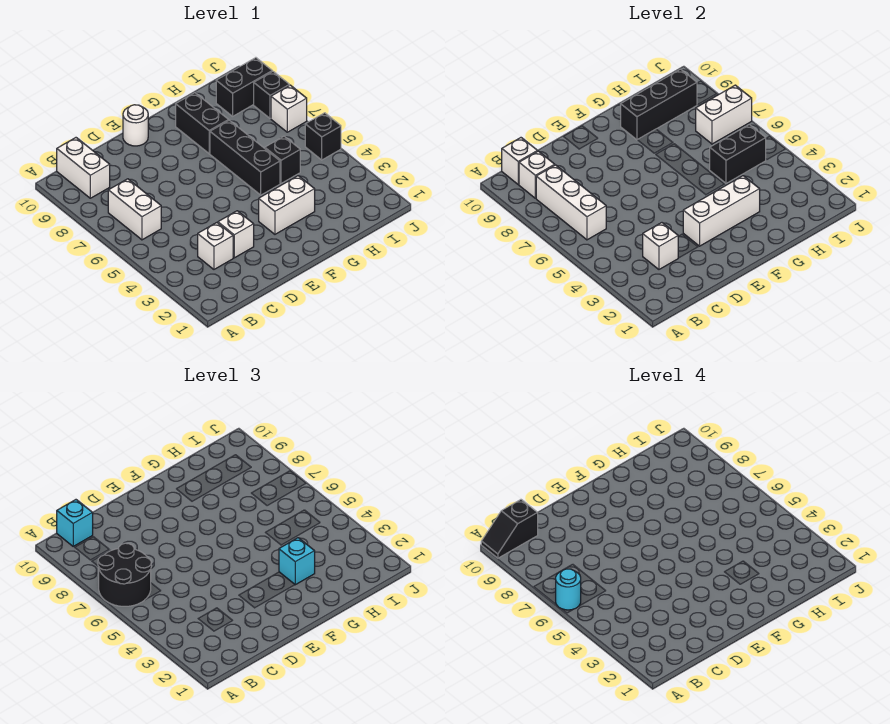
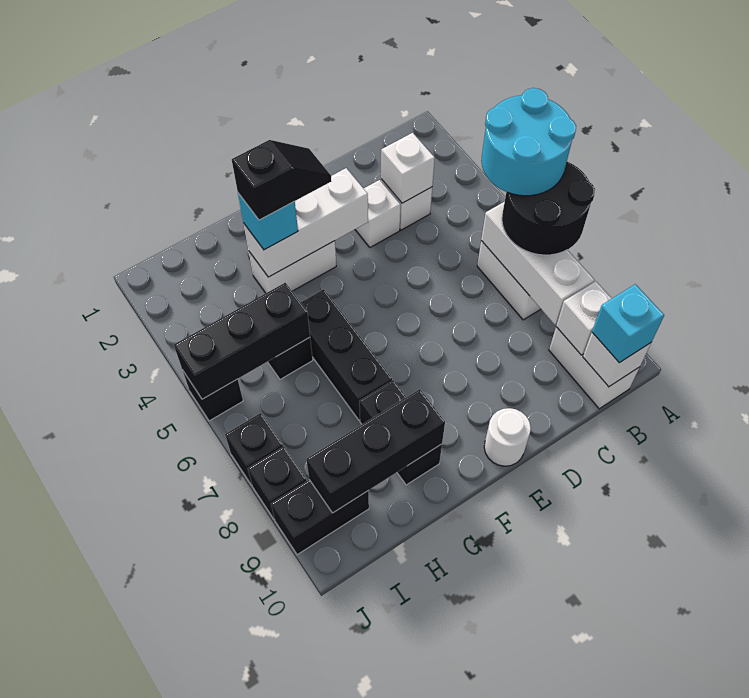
cyan round brick A6 level 4 -> cyan round brick A5:B6 level 4
black slope A10:B10 level 4 top B -> black slope F3:G3 level 4 top G
black brick H5:I5 level 2 -> black brick H5:J5 level 2
white brick I7:J7 level 2 -> none
white brick J7 level 1 -> black brick J7 level 1

